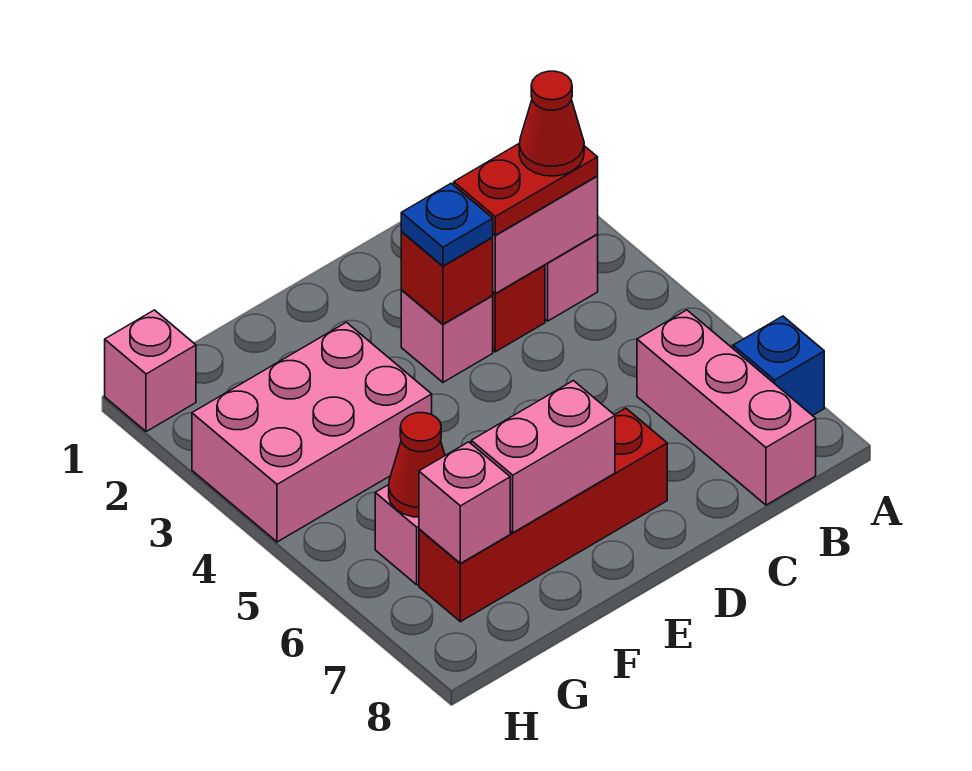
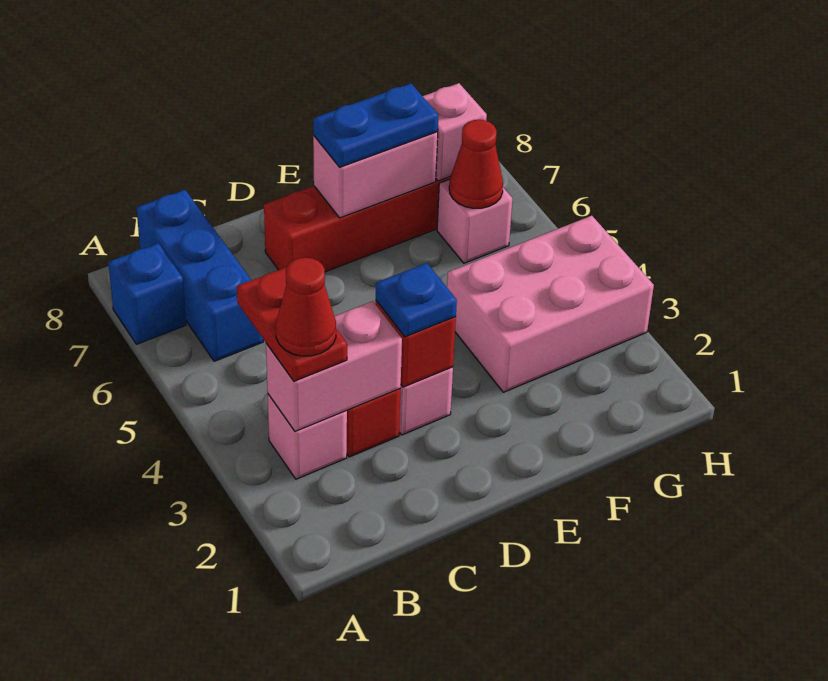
red plate B3:C3 level 3 -> red plate B3:B4 level 3
pink brick B6:B8 level 1 -> blue brick B6:B8 level 1
none -> blue plate E7:F7 level 3
pink brick H1 level 1 -> none

